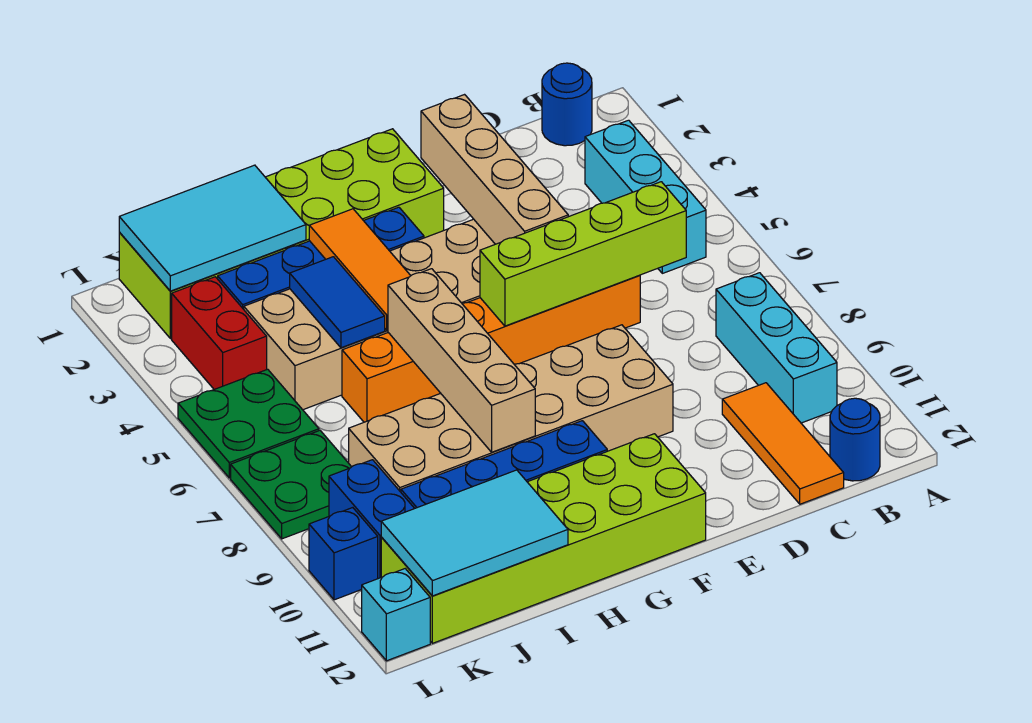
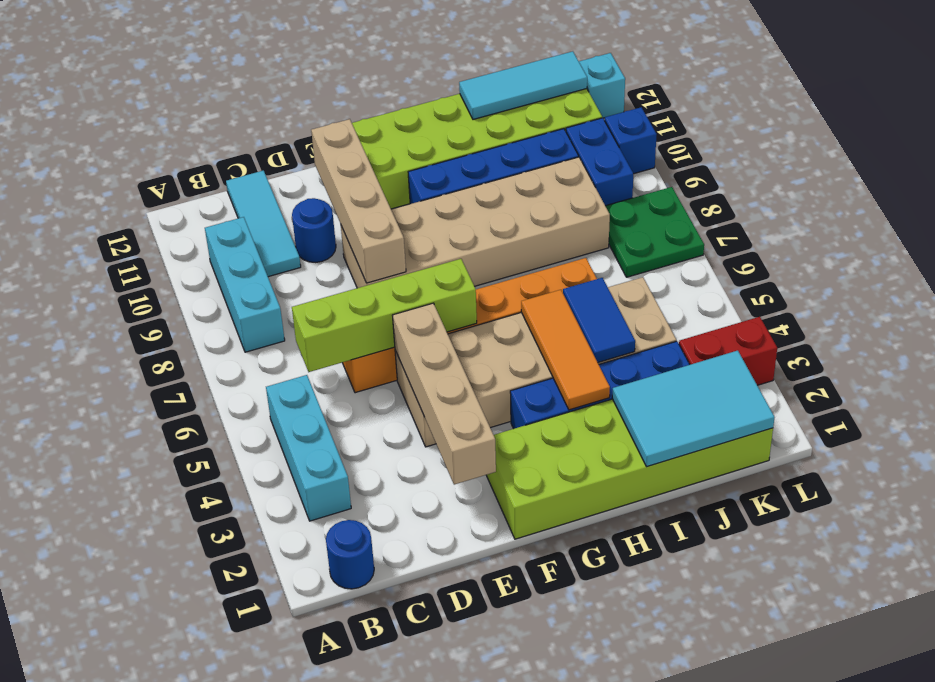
blue round brick B12 level 1 -> blue round brick D10 level 1
orange tile C10:C12 level 1 -> cyan tile C10:C12 level 1
tan brick H6:H9 level 2 -> tan brick E8:E11 level 2
cyan tile I11:K12 level 2 -> cyan tile I12:K12 level 2
red brick K3:K4 level 1 -> red brick K3:L3 level 1
green plate K5:L6 level 1 -> none

